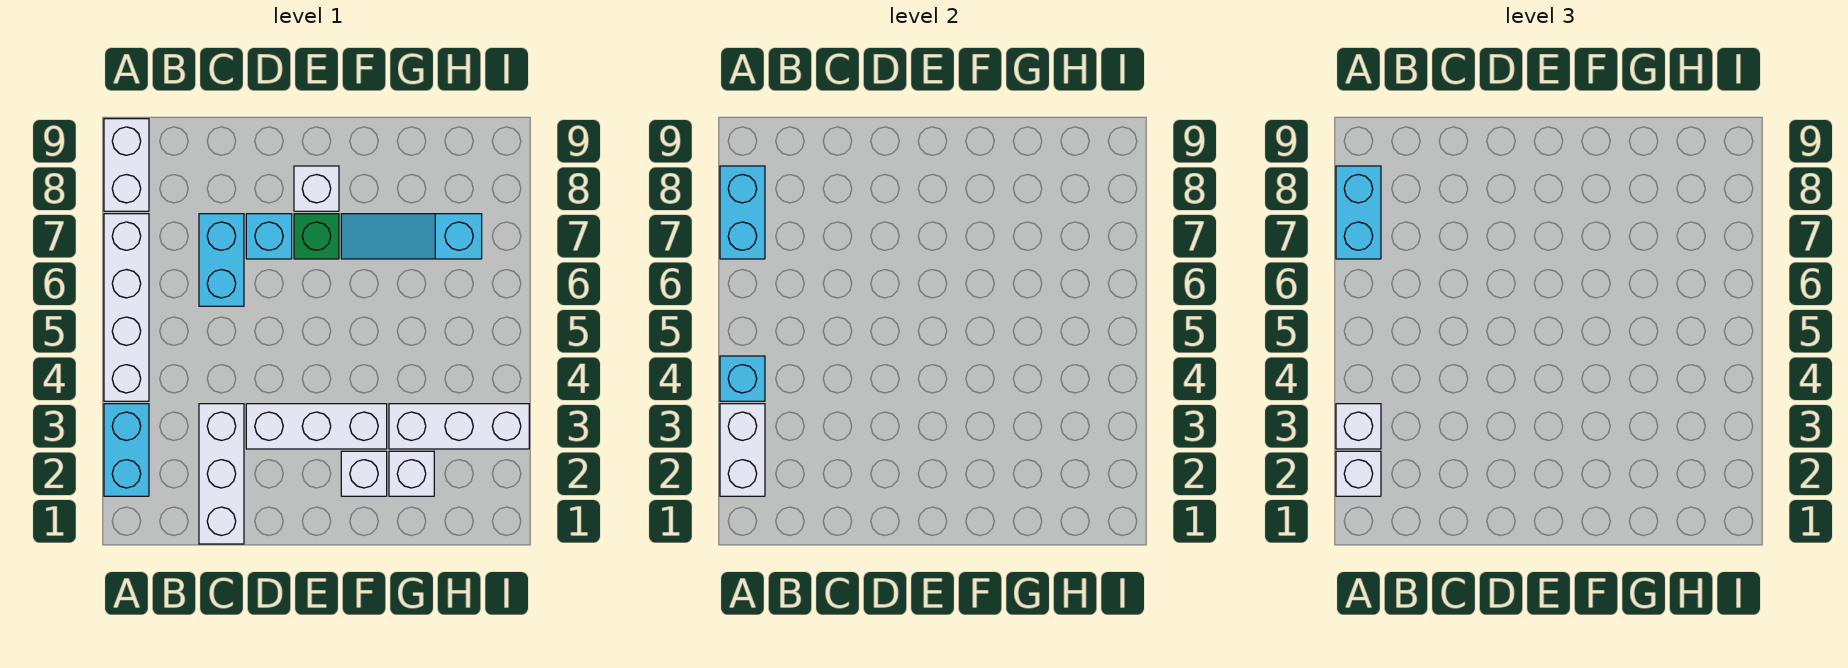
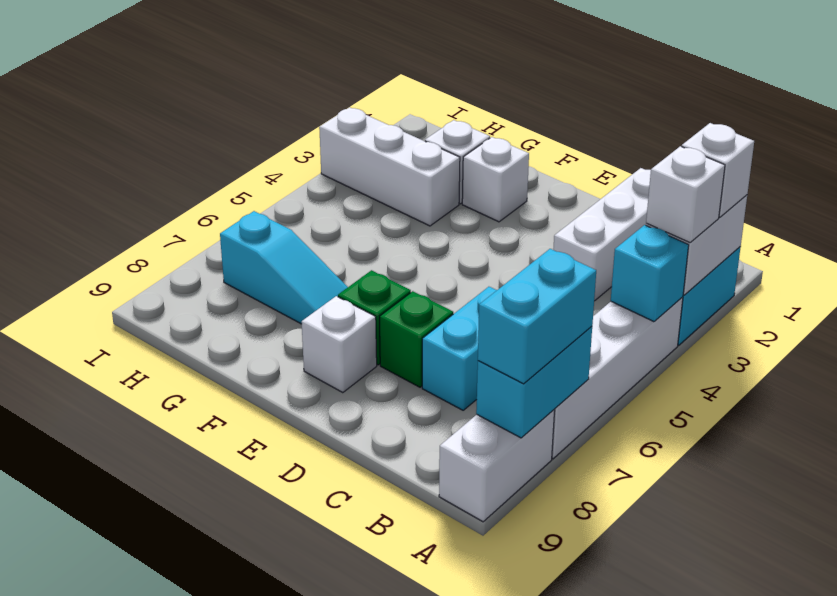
white brick D3:F3 level 1 -> none
cyan brick D7 level 1 -> green brick D7 level 1

